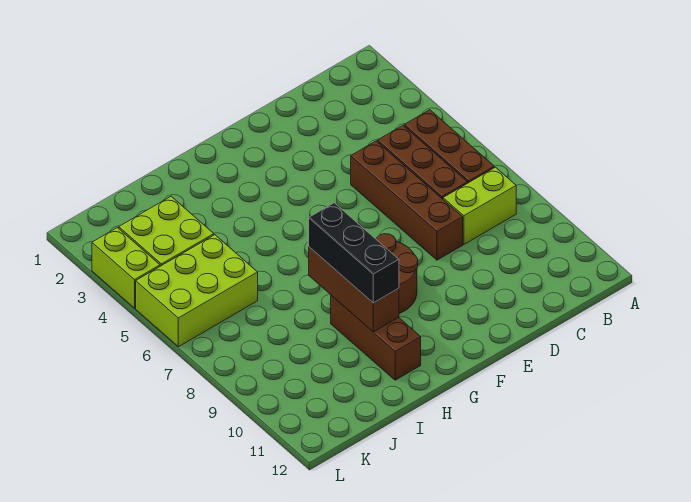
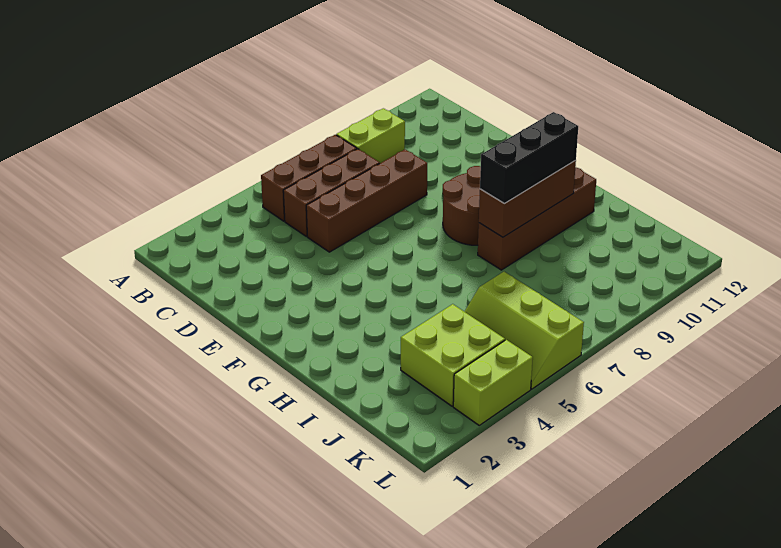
lime brick B8:C8 level 1 -> lime brick B8:B9 level 1
brown brick H9:H11 level 1 -> brown brick H8:H11 level 1
lime brick J5:L6 level 1 -> lime slope J5:L6 level 1 top 6

